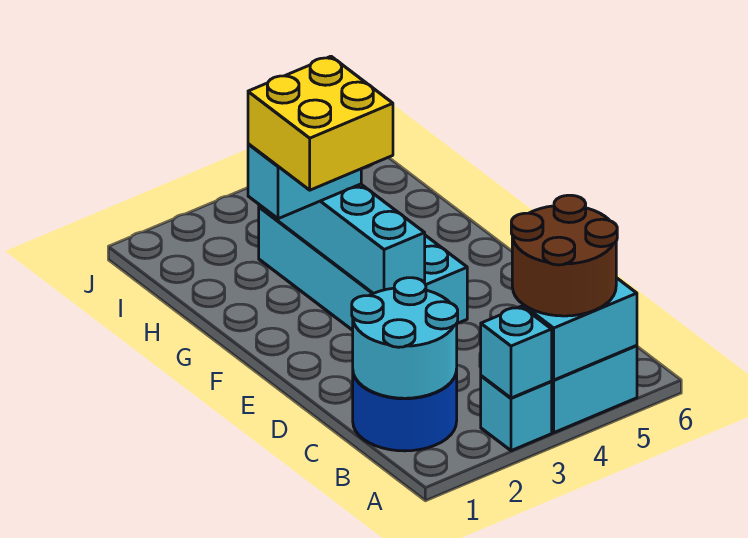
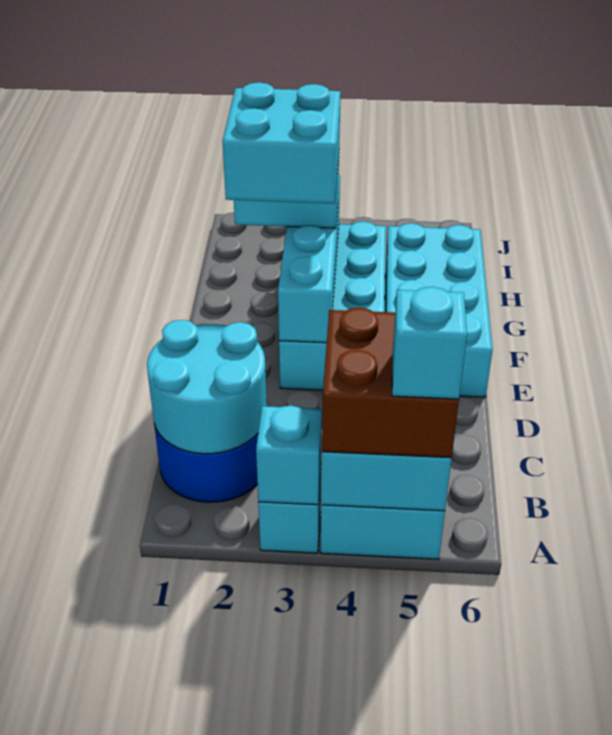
brown round brick A4:B5 level 3 -> brown brick A4:B5 level 3
none -> cyan brick A5 level 4
none -> cyan brick E5:H6 level 1
yellow brick F2:G3 level 4 -> cyan brick F2:G3 level 4

